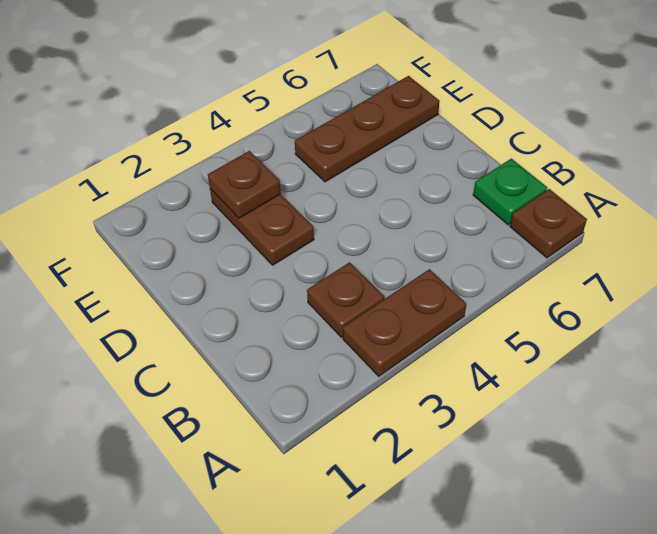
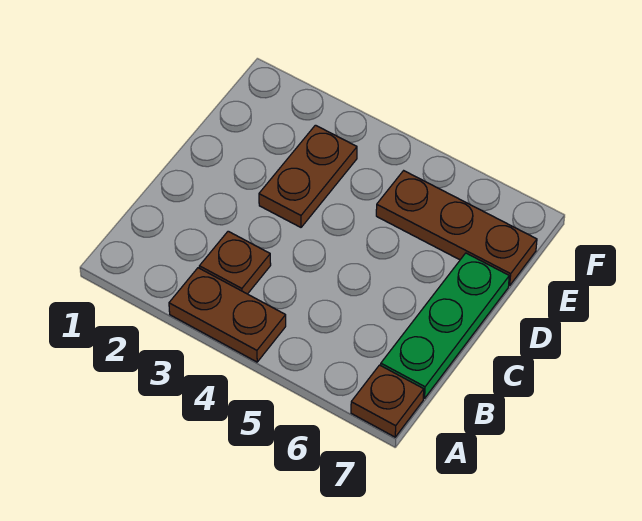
green plate B7 level 1 -> green plate B7:D7 level 1
brown plate E3 level 2 -> none

